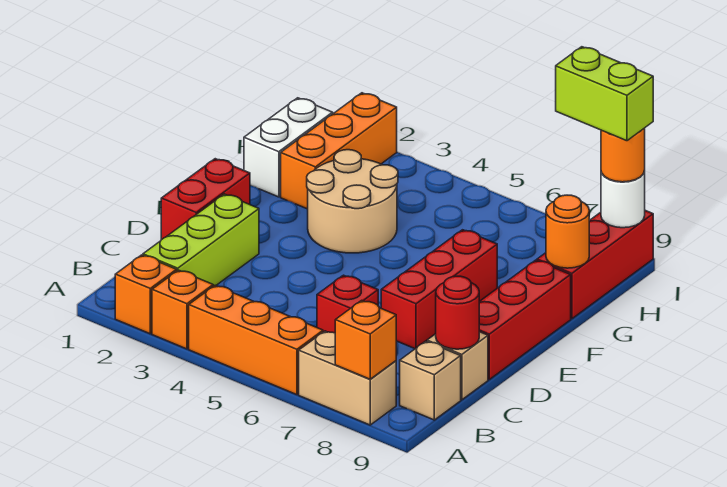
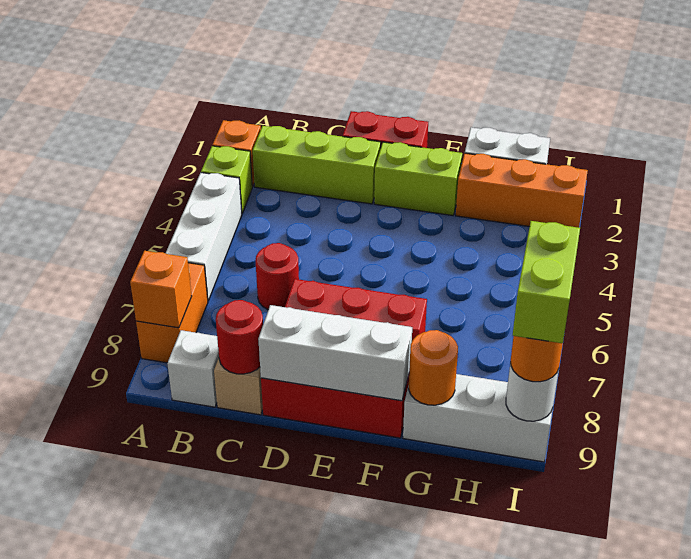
orange brick A3 level 1 -> lime brick A3 level 1
orange brick A4:A6 level 1 -> white brick A4:A6 level 1
tan brick A7:A8 level 1 -> orange brick A7:A8 level 1
tan brick B9 level 1 -> white brick B9 level 1
red brick C6 level 1 -> red round brick C6 level 1
none -> white brick D9:F9 level 2
none -> lime brick E2:F2 level 1
tan round brick F3:G4 level 1 -> none
red brick G9:I9 level 1 -> white brick G9:I9 level 1

